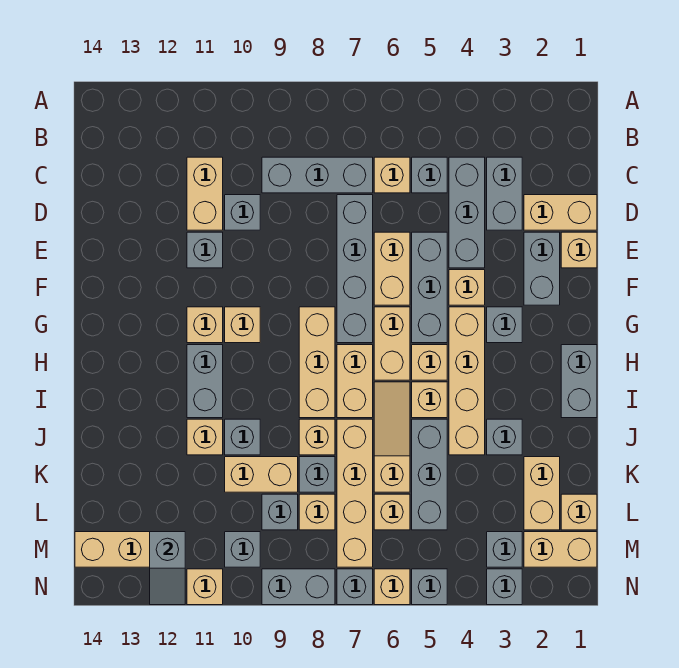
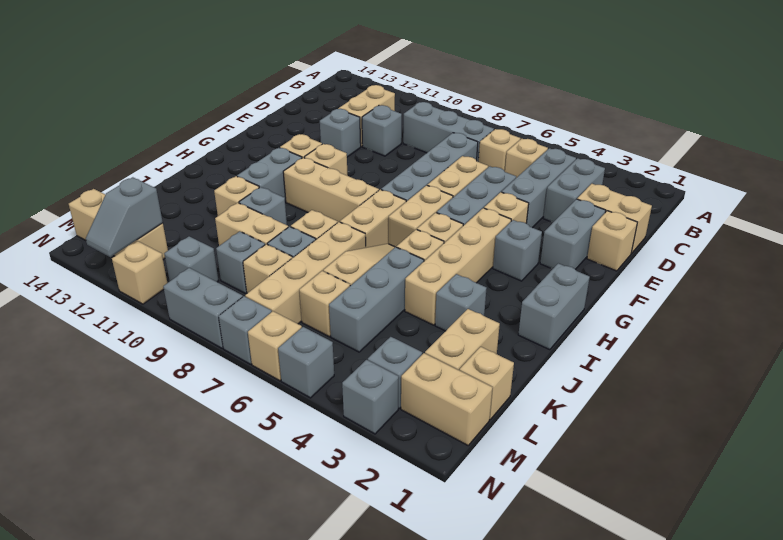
grey brick C5 level 1 -> tan brick C5 level 1
tan brick G8:I8 level 1 -> tan brick H8:H10 level 1

